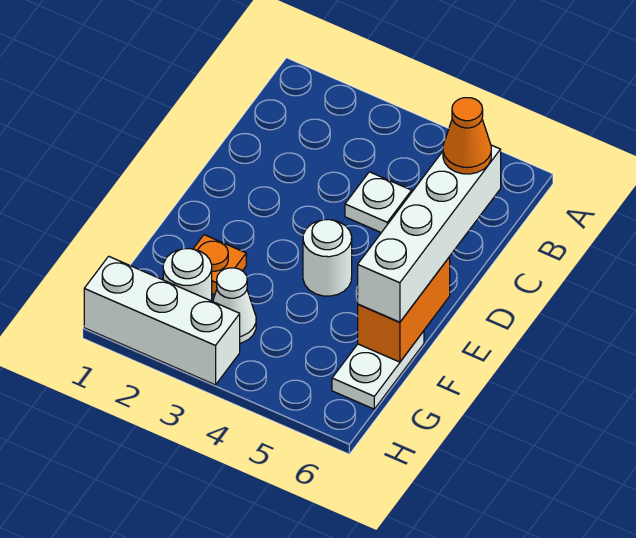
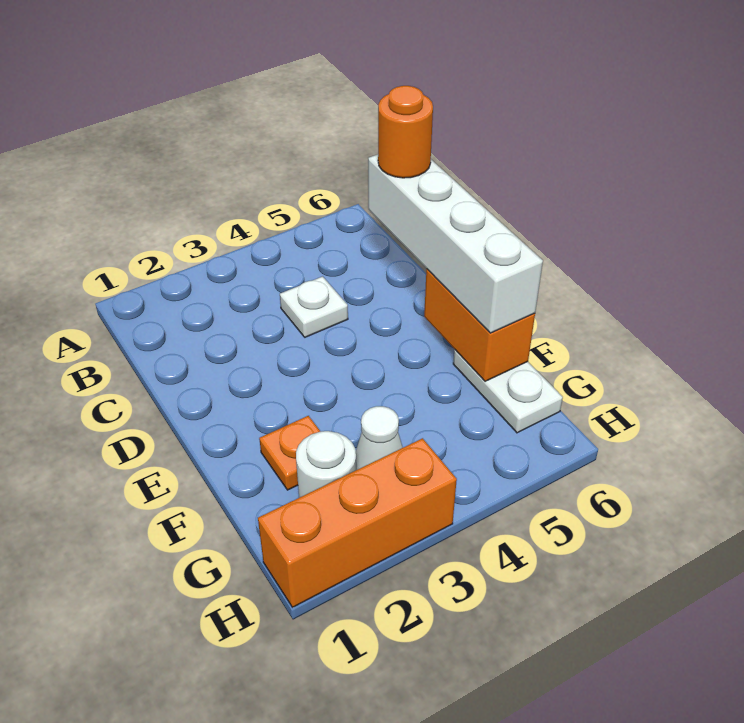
orange cone C6 level 4 -> orange round brick C6 level 4
white round brick E4 level 1 -> none
white brick H1:H3 level 1 -> orange brick H1:H3 level 1

